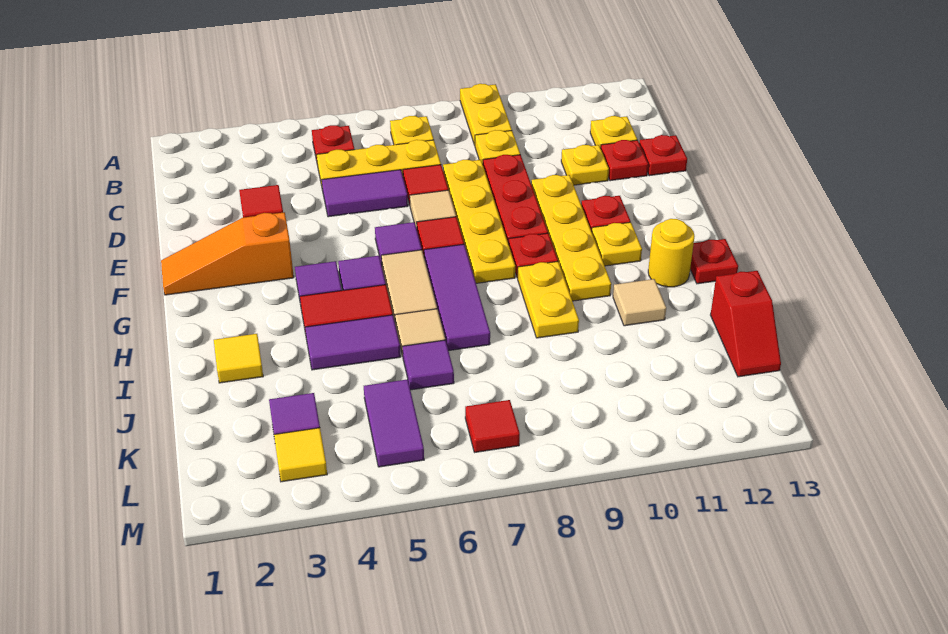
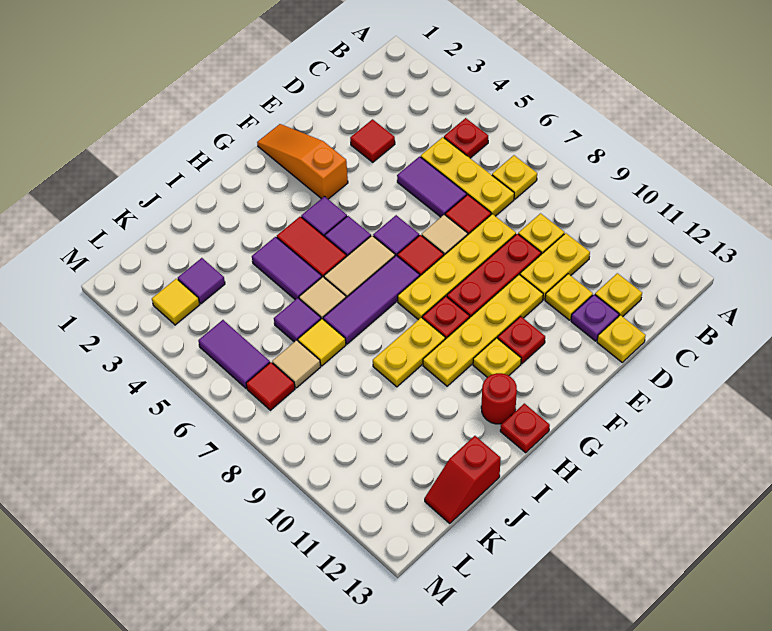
yellow plate A9:B9 level 1 -> yellow plate C10:D10 level 1
red plate D12 level 1 -> purple plate D12 level 1
red plate D13 level 1 -> yellow plate D13 level 1
yellow round brick H12 level 1 -> red round brick H12 level 1
yellow tile I2 level 1 -> yellow tile J7 level 1
tan tile I11 level 1 -> tan tile K7 level 1
purple tile K5:L5 level 1 -> purple tile L5:L6 level 1

